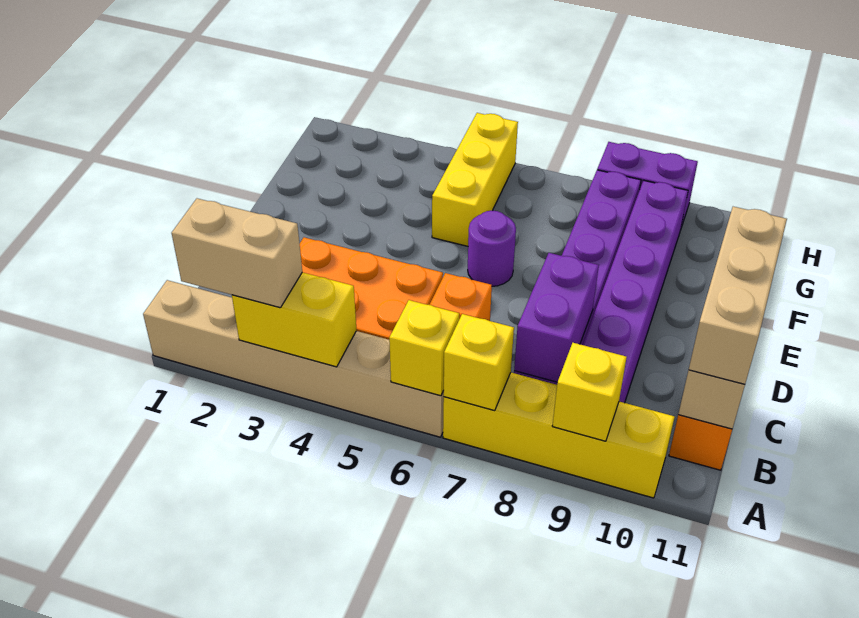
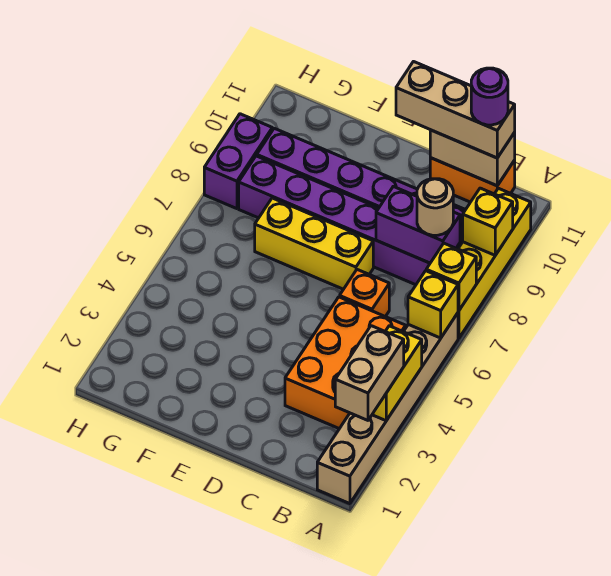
none -> tan round brick B8 level 3
purple round brick E6 level 1 -> purple round brick B11 level 4
yellow brick F5:H5 level 1 -> yellow brick D7:F7 level 1

